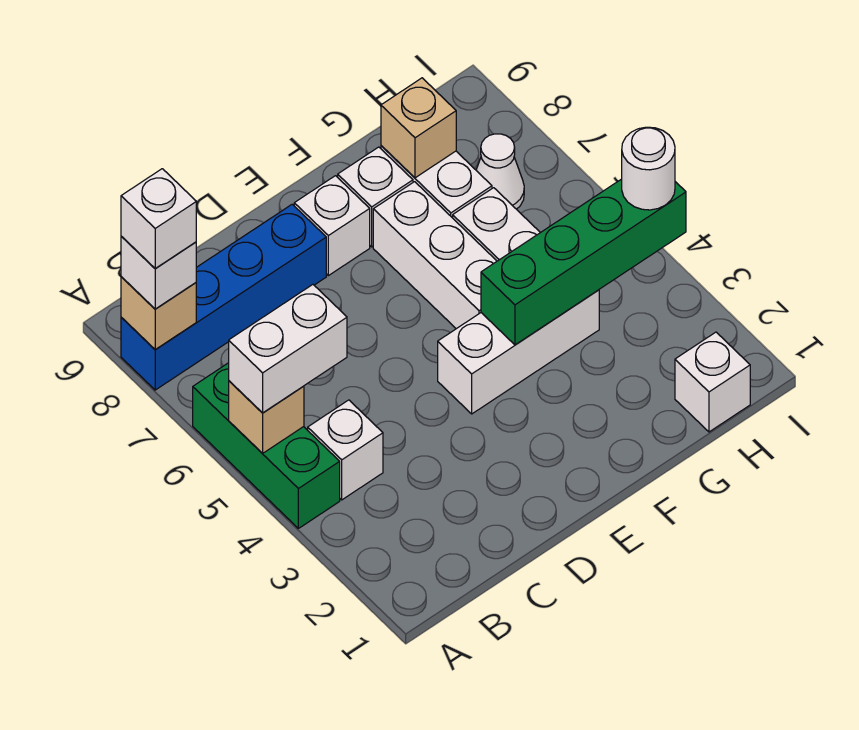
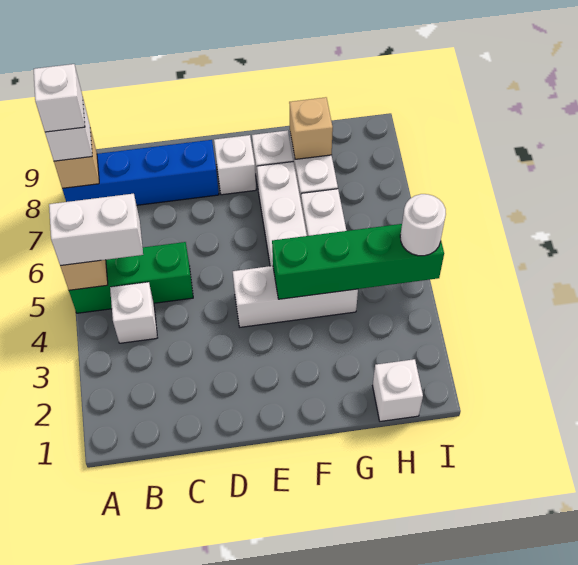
green brick A4:A6 level 1 -> green brick A5:C5 level 1
white cone H7 level 1 -> none

